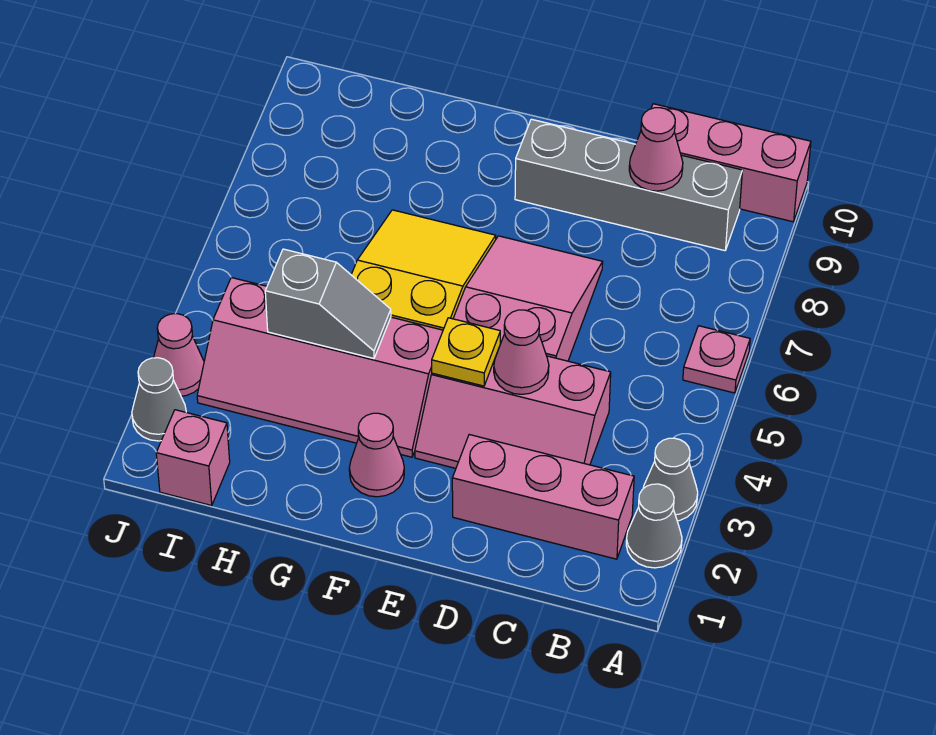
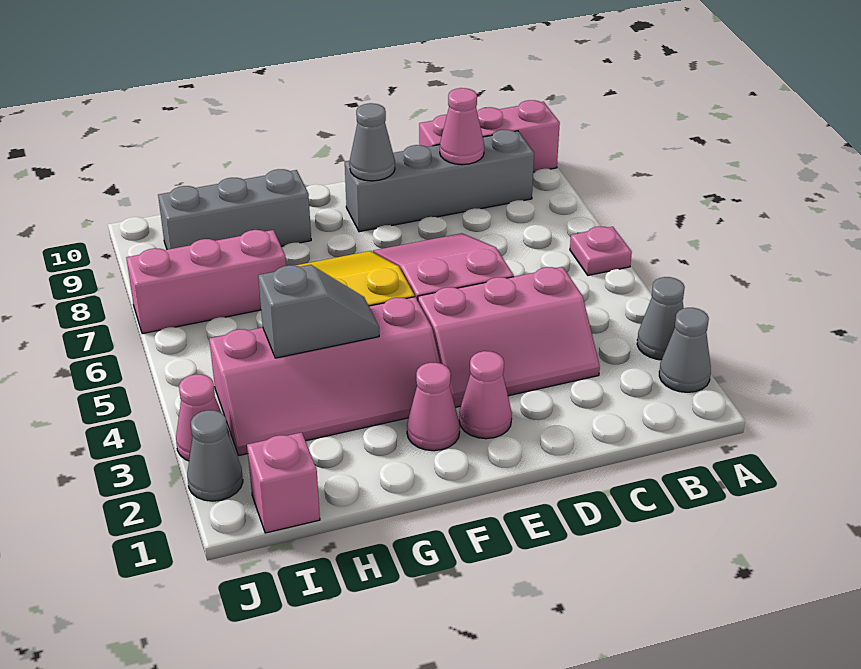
pink brick B2:D2 level 1 -> pink brick H7:J7 level 1
pink cone D4 level 2 -> pink cone E2 level 1
yellow plate E4 level 2 -> none
none -> grey cone E9 level 2
none -> grey brick G9:I9 level 1

